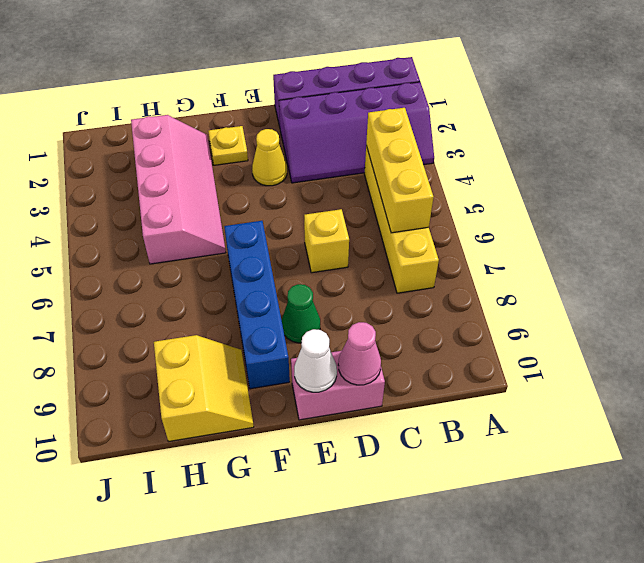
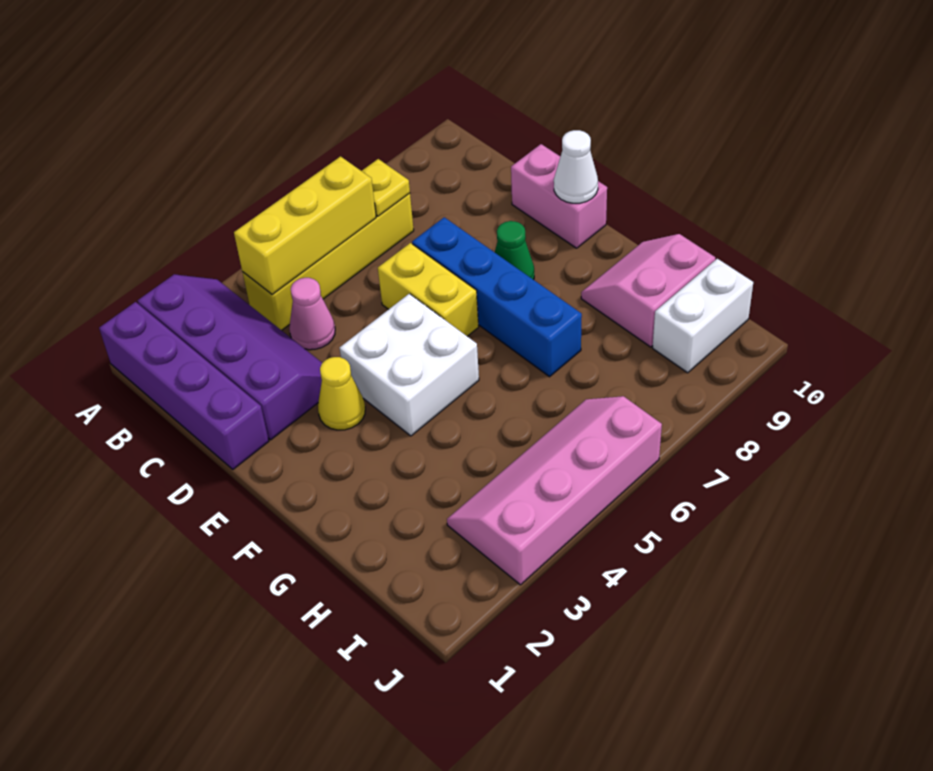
yellow brick D6 level 1 -> yellow brick D6:E6 level 1
pink cone D10 level 2 -> pink cone C4 level 1
none -> white brick E4:F5 level 1
yellow plate F2 level 1 -> yellow plate B7 level 2
blue brick F6:F9 level 1 -> blue brick D7:G7 level 1
pink slope G2:H5 level 1 top H -> pink slope I3:J6 level 1 top J
yellow slope G9:H10 level 1 top H -> pink slope G9:H10 level 1 top H
none -> white brick I9:I10 level 1

